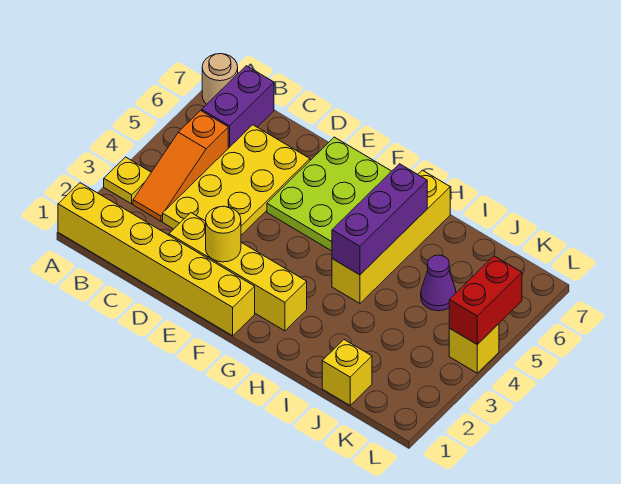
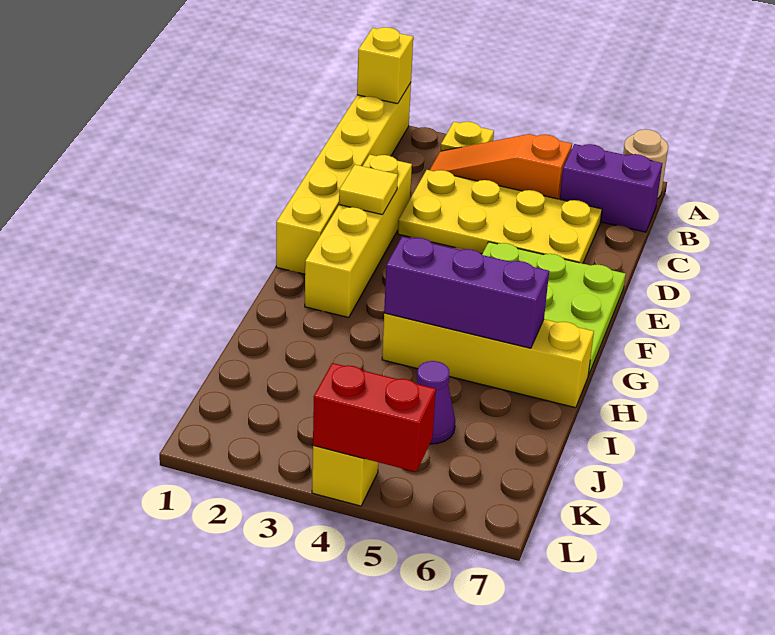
yellow round brick E2 level 2 -> yellow tile E2 level 2
yellow brick J1 level 1 -> yellow brick A1 level 2

